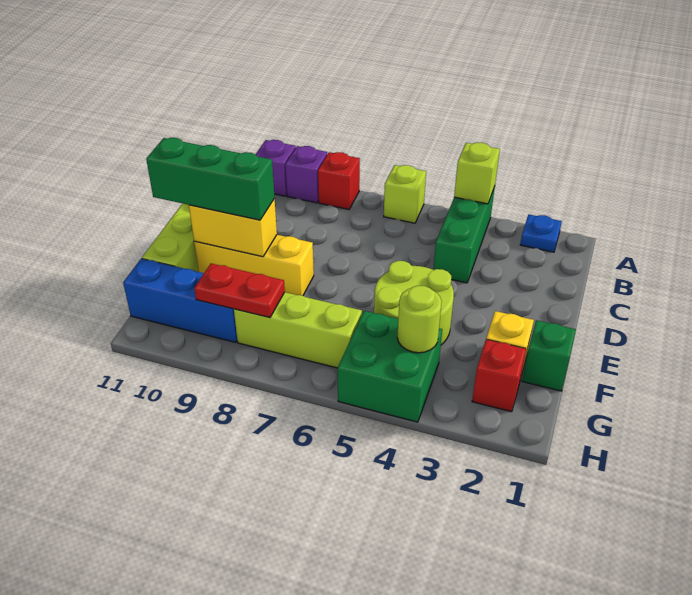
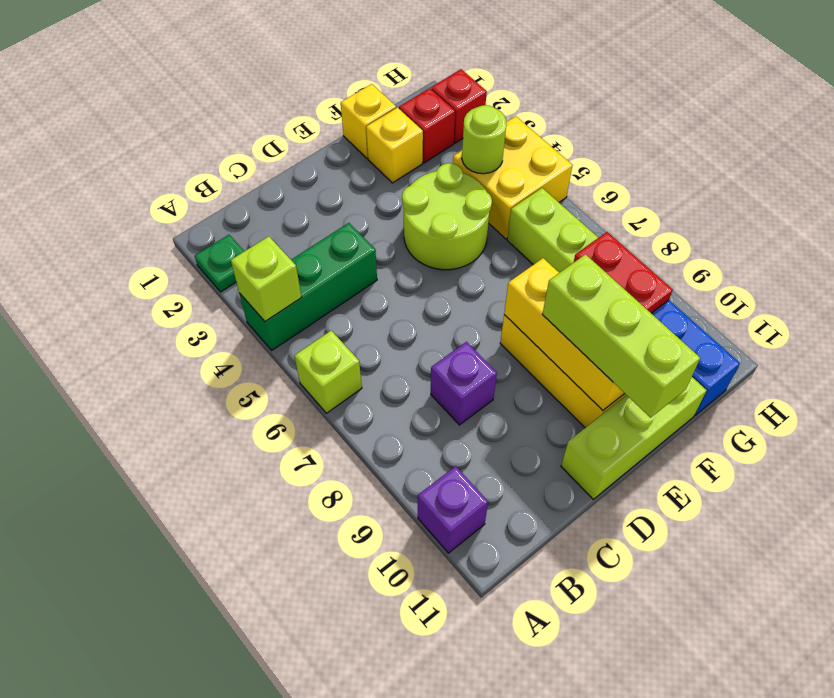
blue plate A2 level 1 -> green plate A2 level 1
red brick A8 level 1 -> red brick H2 level 1
purple brick A9 level 1 -> purple brick C8 level 1
yellow brick E9:E10 level 2 -> yellow brick E8:E10 level 2
green brick E9:E11 level 3 -> lime brick E9:E11 level 3
green brick F1 level 1 -> yellow brick F1 level 1
green brick G4:H5 level 1 -> yellow brick G4:H5 level 1

